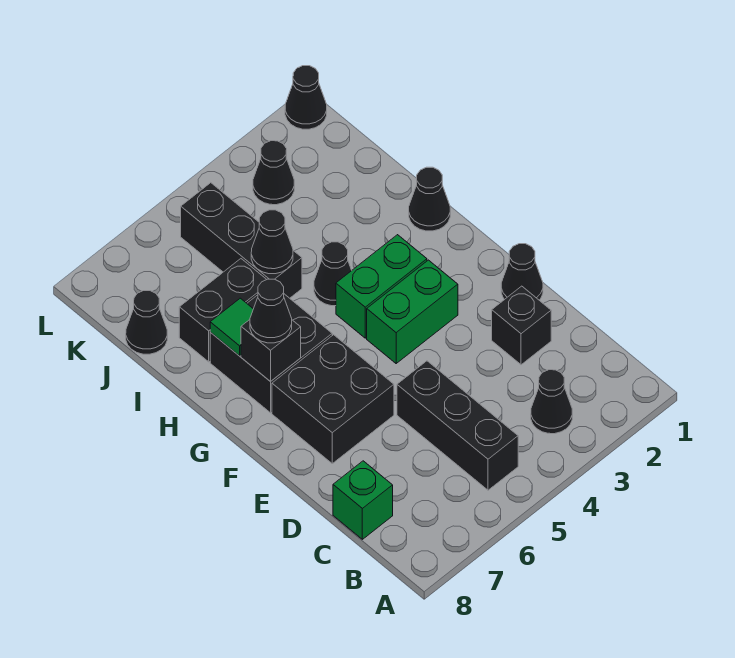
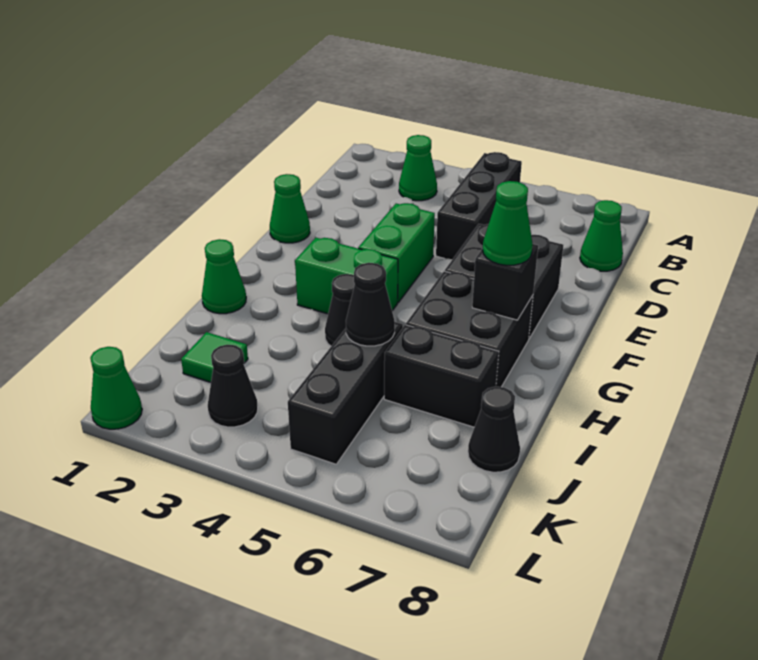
black cone B3 level 1 -> green cone B3 level 1
green brick C8 level 1 -> green cone C8 level 1
black brick D2 level 1 -> none
black cone E1 level 1 -> green cone E1 level 1
green brick F3:F4 level 1 -> green brick E4:F4 level 1
black cone G7 level 3 -> green cone G7 level 3
black cone H1 level 1 -> green cone H1 level 1
green tile H7 level 2 -> green tile J2 level 1
black cone L1 level 1 -> green cone L1 level 1

